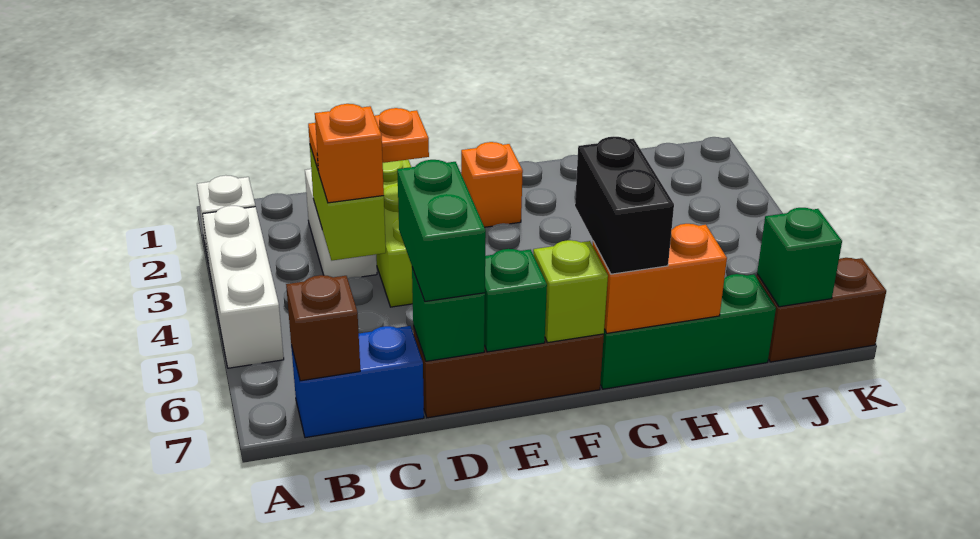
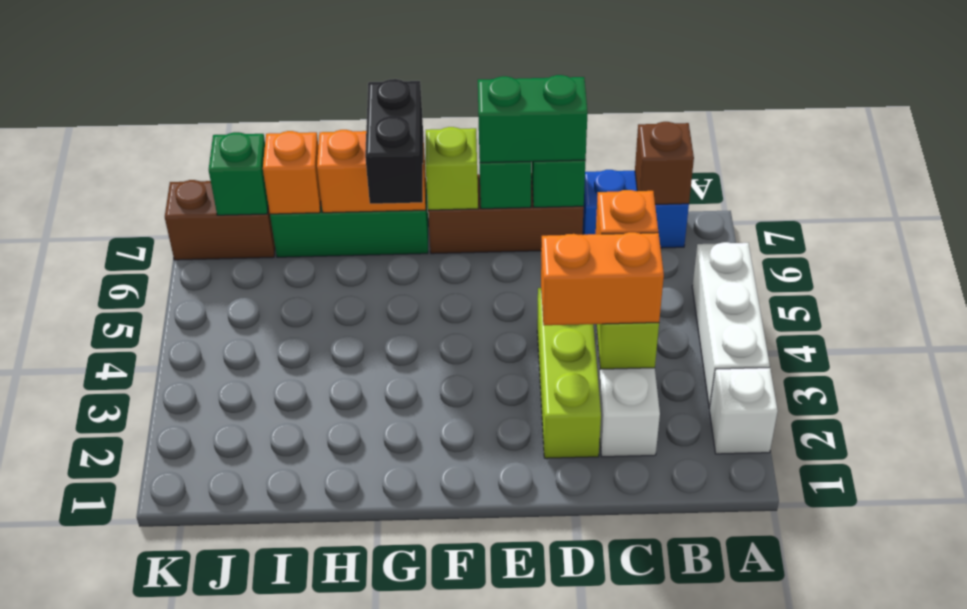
orange plate C3:D3 level 3 -> orange brick C3:D3 level 3
green brick D6:D7 level 3 -> green brick D7:E7 level 3
orange brick F2 level 1 -> orange brick I7 level 2

